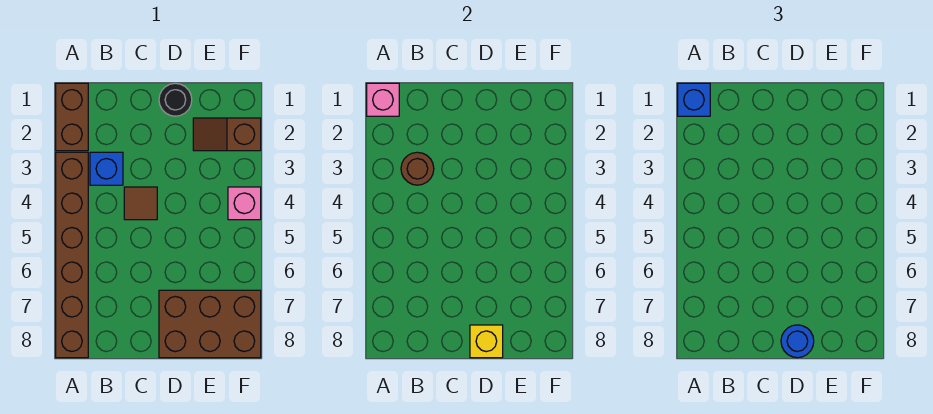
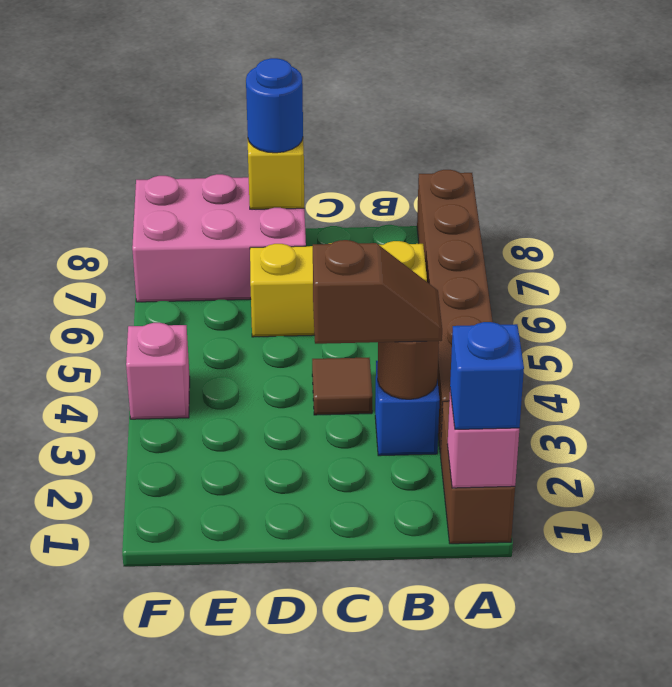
none -> yellow brick B6:D6 level 1
black round brick D1 level 1 -> none
brown brick D7:F8 level 1 -> pink brick D7:F8 level 1
brown slope E2:F2 level 1 top F -> brown slope B3:C3 level 3 top C

